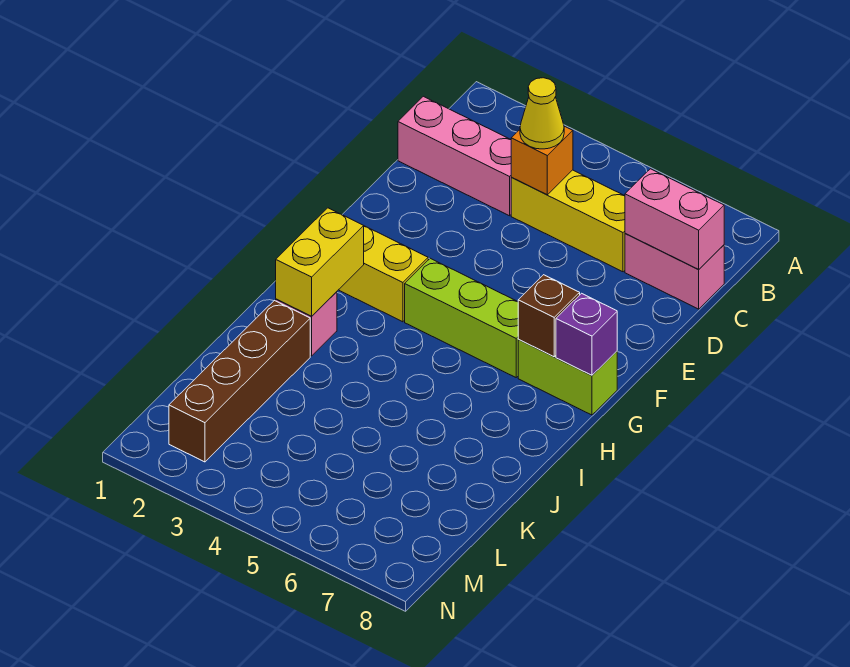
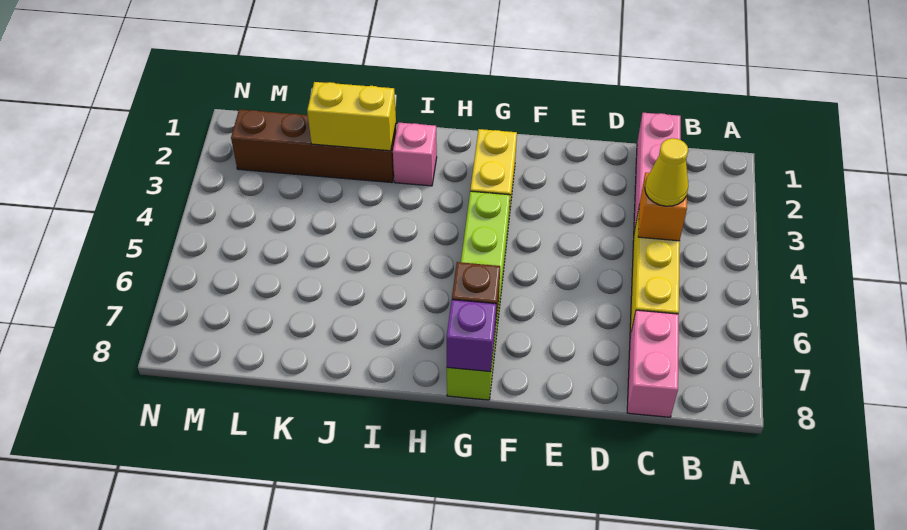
pink brick C7:C8 level 2 -> none
yellow brick H2:I2 level 2 -> yellow brick J2:K2 level 2

